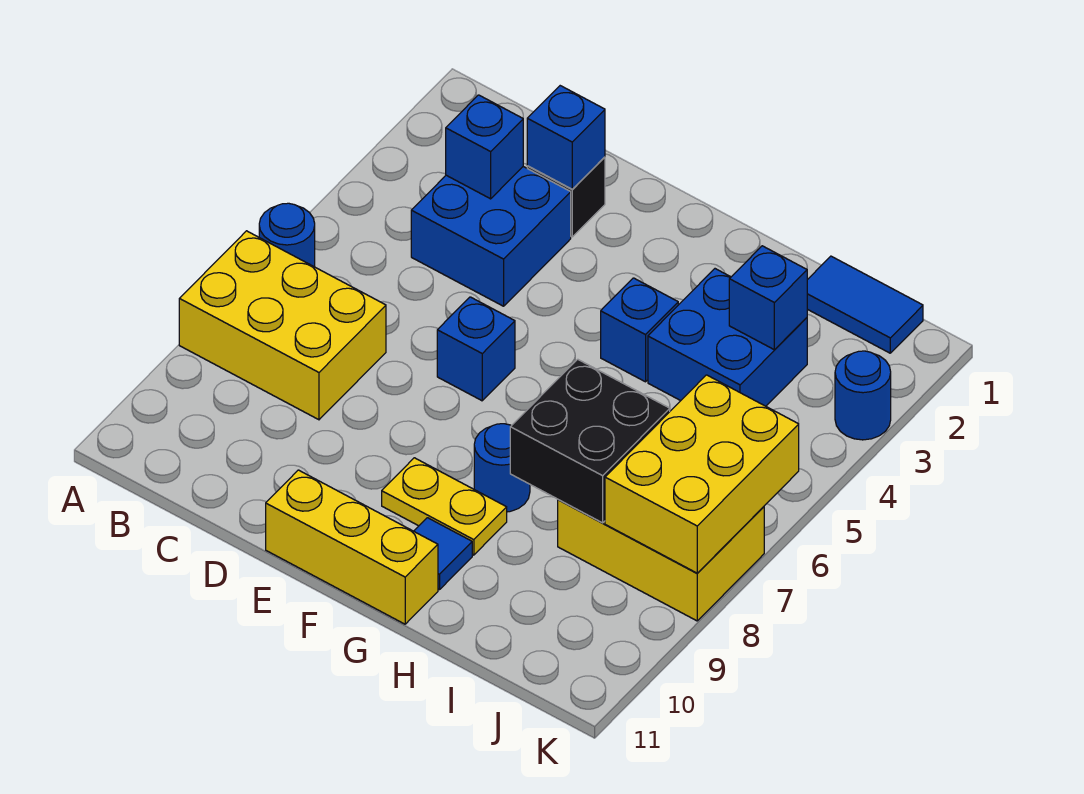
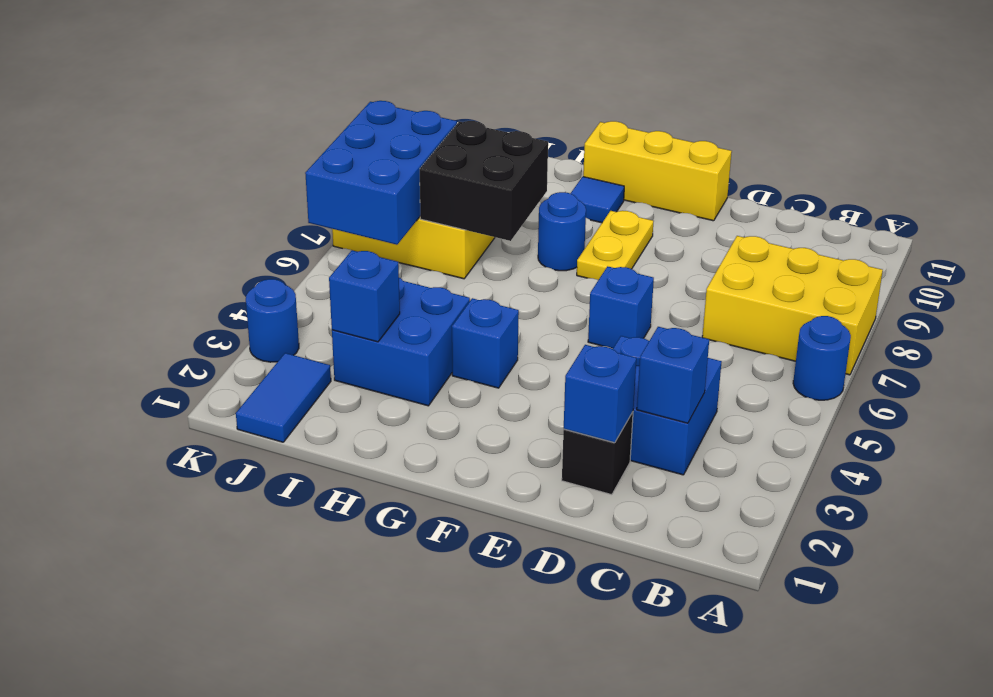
yellow plate F9:G9 level 1 -> yellow plate F8:F9 level 1
blue tile I1:J1 level 1 -> blue tile J1:J2 level 1
yellow brick J6:K8 level 2 -> blue brick J6:K8 level 2

